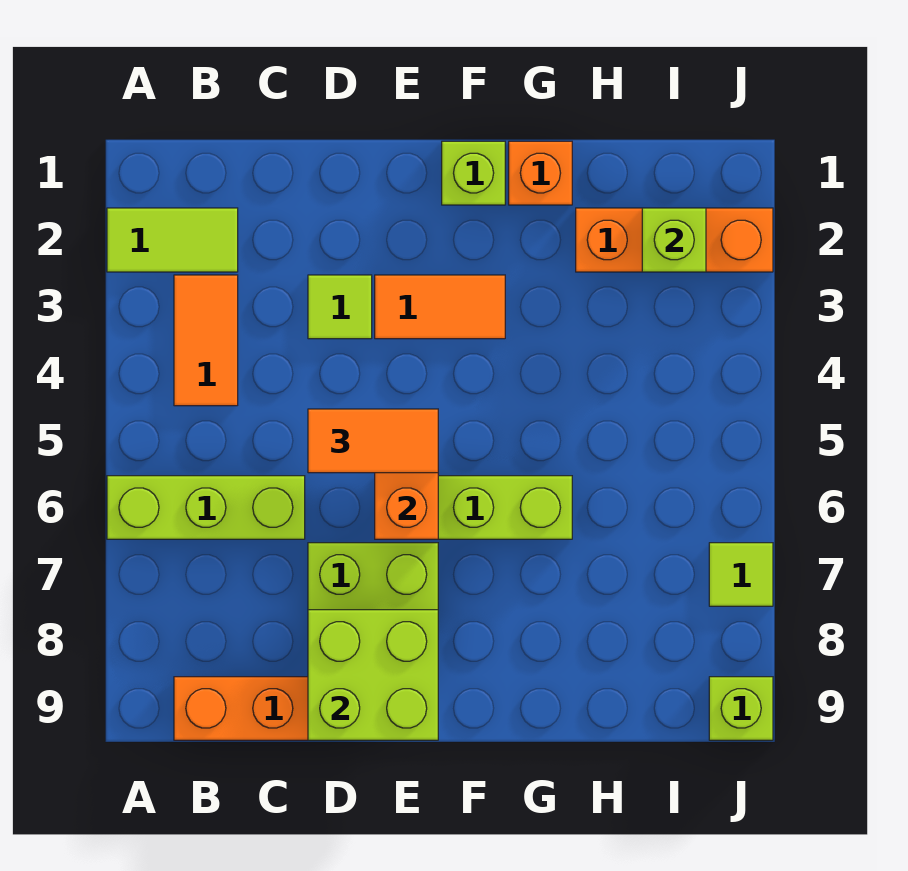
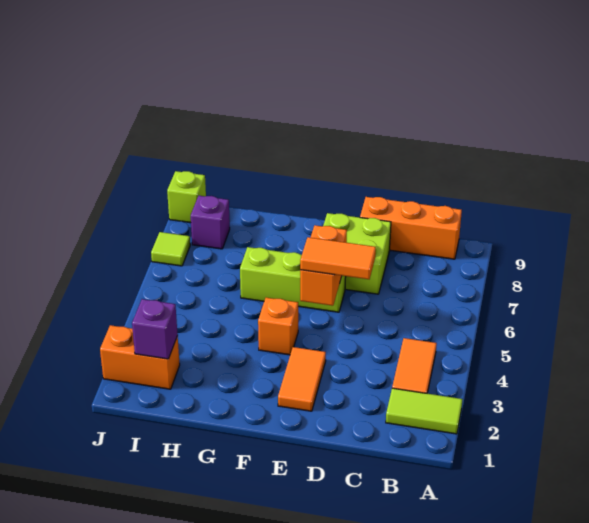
lime brick A6:C6 level 1 -> none
lime tile D3 level 1 -> none
lime brick D8:E9 level 2 -> none
orange tile E3:F3 level 1 -> orange tile E2:E3 level 1
lime brick F1 level 1 -> none
orange brick G1 level 1 -> orange brick F4 level 1
orange brick H2:J2 level 1 -> orange brick I2:J2 level 1
lime brick I2 level 2 -> purple brick I2 level 2
none -> purple brick I8 level 1

